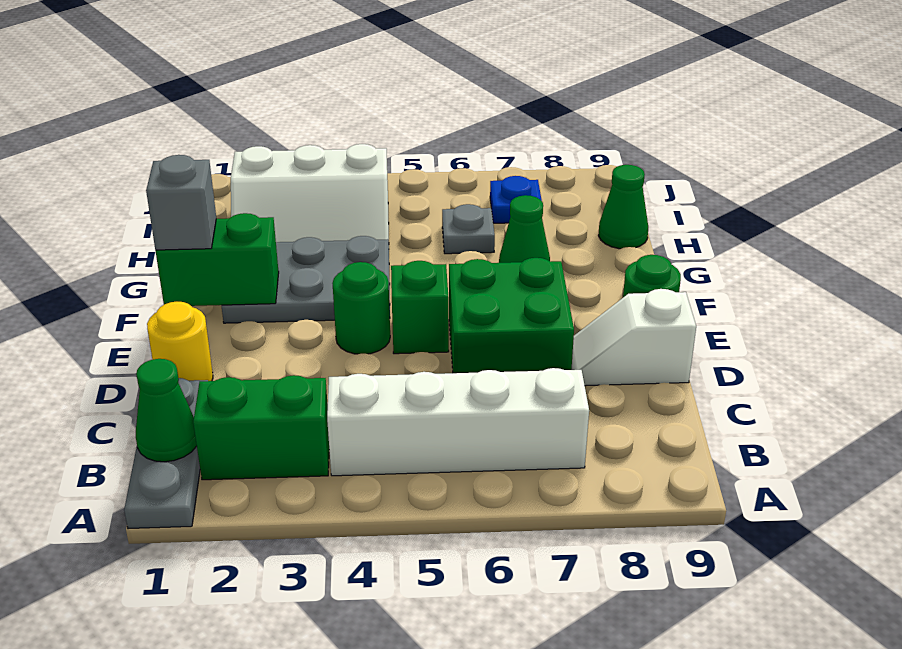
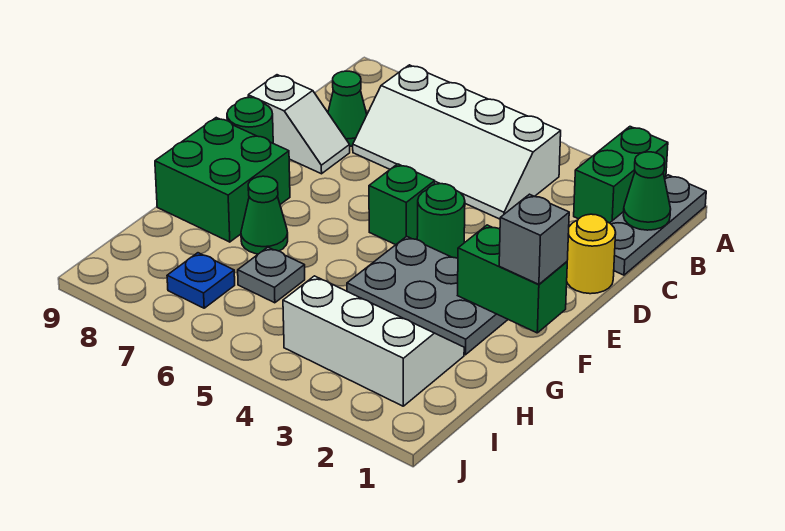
green brick B2:B3 level 1 -> green brick A2:B2 level 1
green brick D6:E7 level 1 -> green brick F8:G9 level 1
green cone H9 level 1 -> green cone C8 level 1

